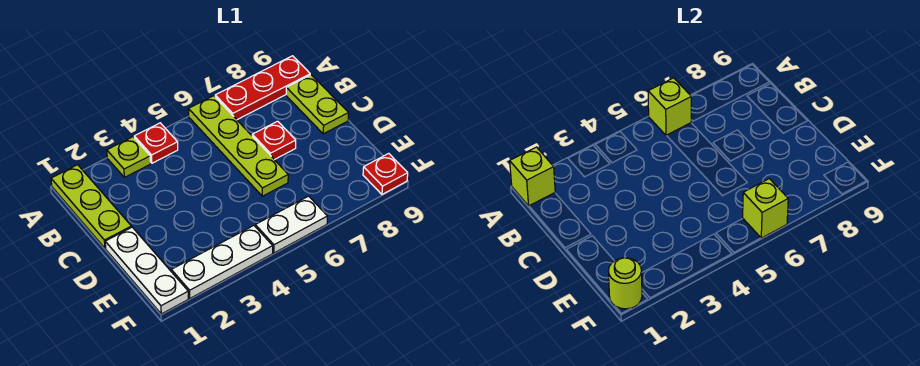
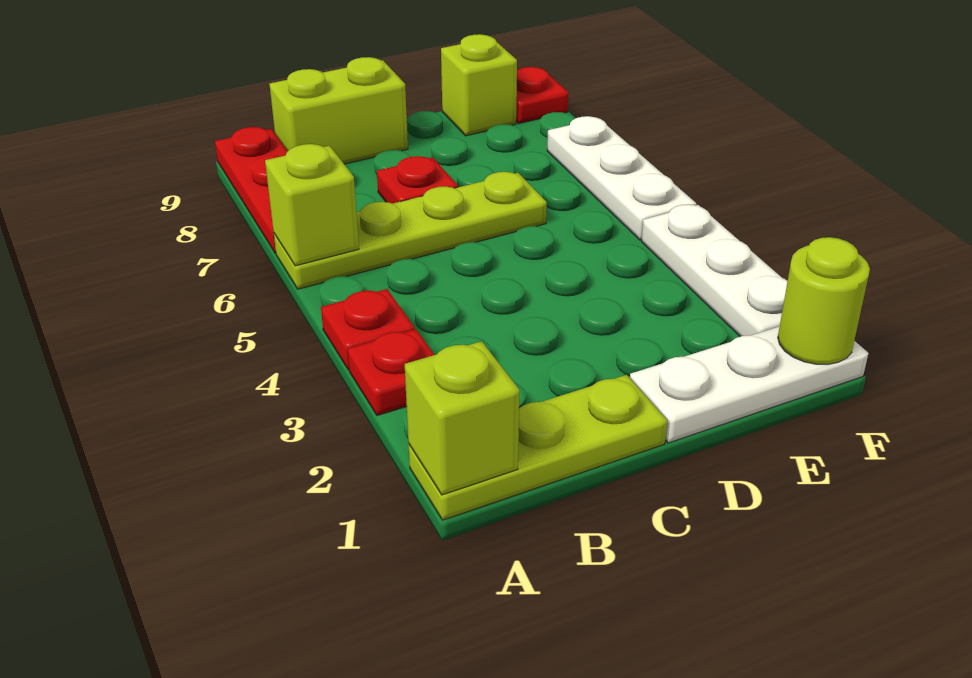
lime plate A3 level 1 -> red plate A3 level 1
lime plate B9:C9 level 1 -> lime brick B9:C9 level 1
white plate F5:F6 level 1 -> white plate F5:F7 level 1
lime brick F6 level 2 -> lime brick E9 level 1

